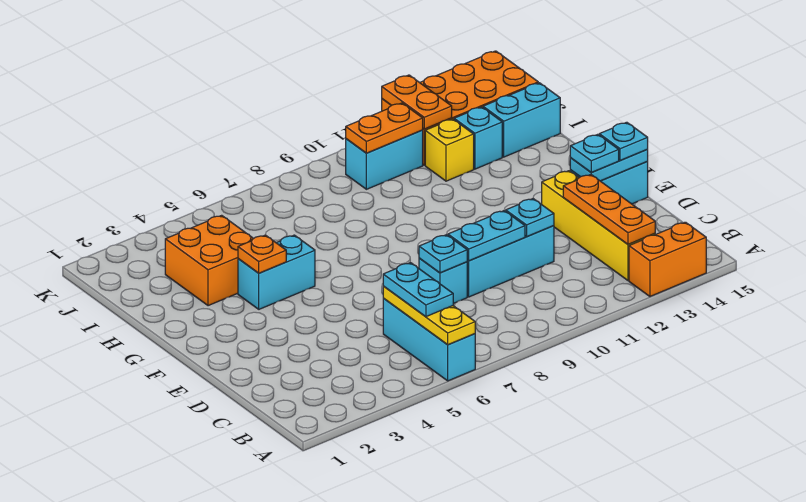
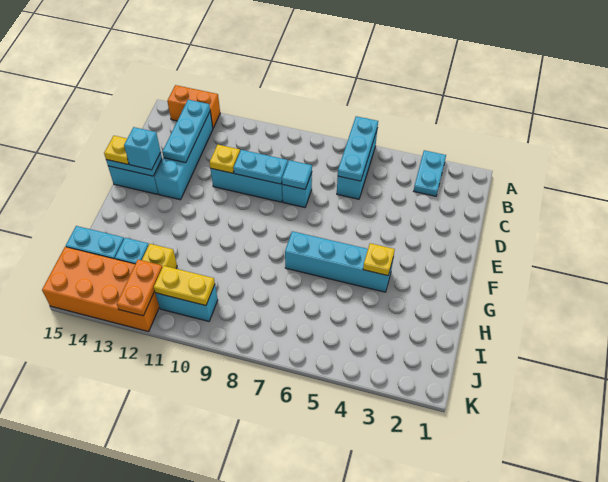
yellow plate A6:C6 level 2 -> cyan plate A6:C6 level 2
cyan plate B6:C6 level 3 -> cyan plate A3:B3 level 1
yellow brick B13:E13 level 1 -> cyan brick B13:E13 level 1
orange plate B13:D13 level 2 -> cyan plate B13:D13 level 2
cyan plate D8 level 2 -> cyan tile D8 level 2
cyan plate D11 level 2 -> yellow plate D11 level 2
cyan plate E14 level 3 -> cyan brick E14 level 3
cyan plate E15 level 3 -> yellow plate E15 level 3
cyan brick G4:G5 level 1 -> cyan brick G4:G7 level 1
orange plate G4 level 2 -> yellow plate G4 level 2
orange brick H3:I4 level 1 -> none
orange plate J10:J11 level 2 -> yellow plate J10:J11 level 2

